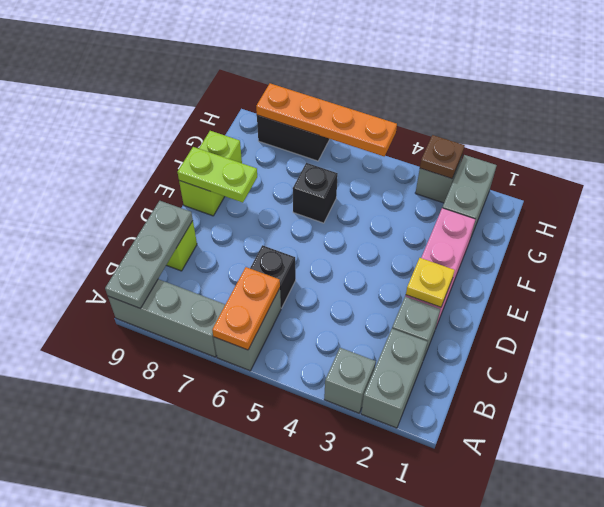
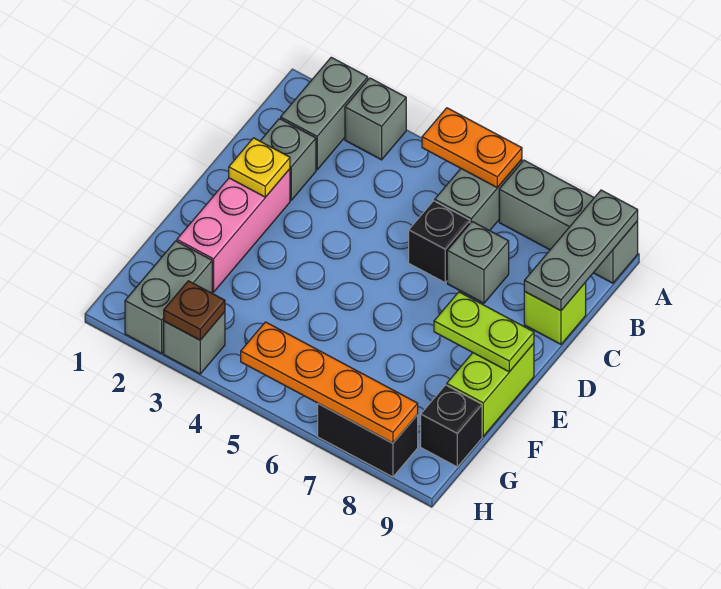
orange plate A6:B6 level 2 -> orange plate A5:A6 level 2
none -> grey brick C7 level 1
black brick F6 level 1 -> black brick G9 level 1

